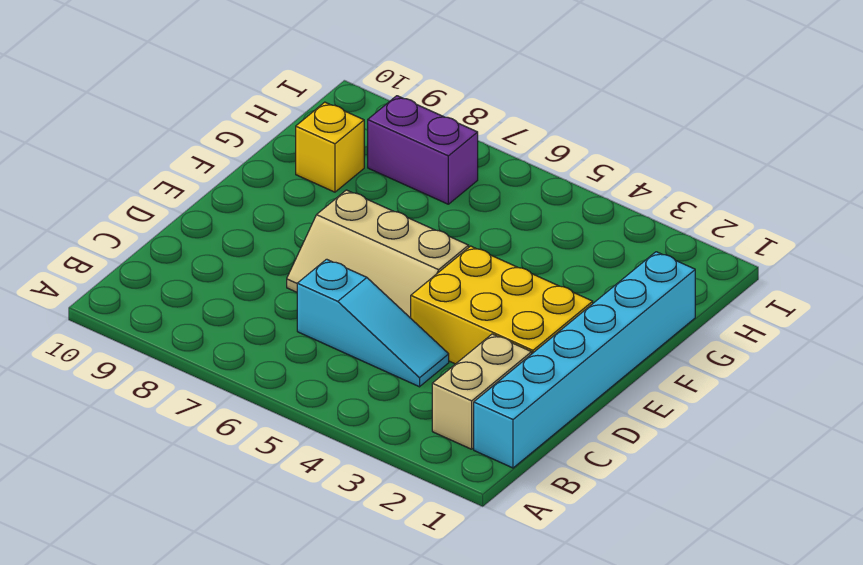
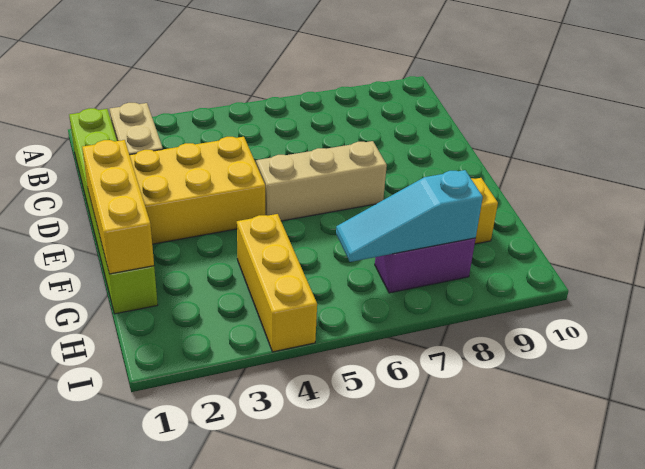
cyan brick B1:G1 level 1 -> lime brick B1:G1 level 1
cyan slope C4:C6 level 1 top 6 -> cyan slope H6:H8 level 2 top 8
none -> yellow brick E1:G1 level 2
none -> yellow brick G4:I4 level 1

